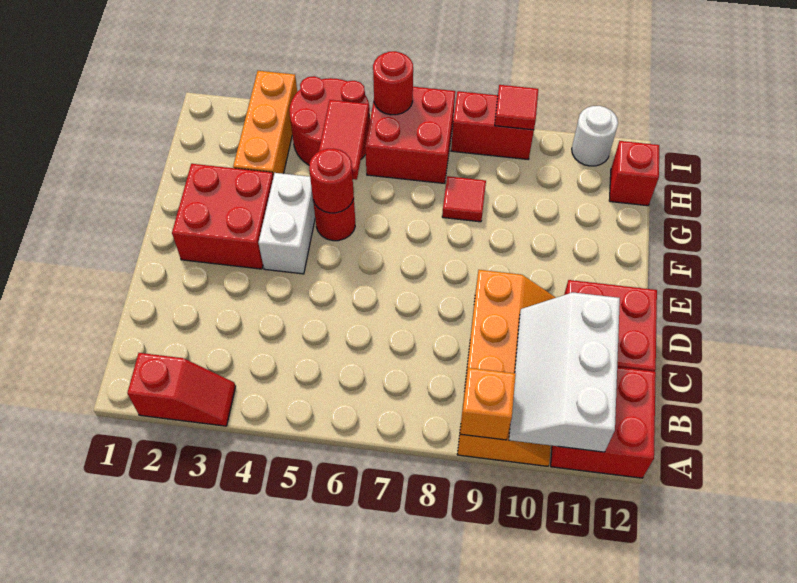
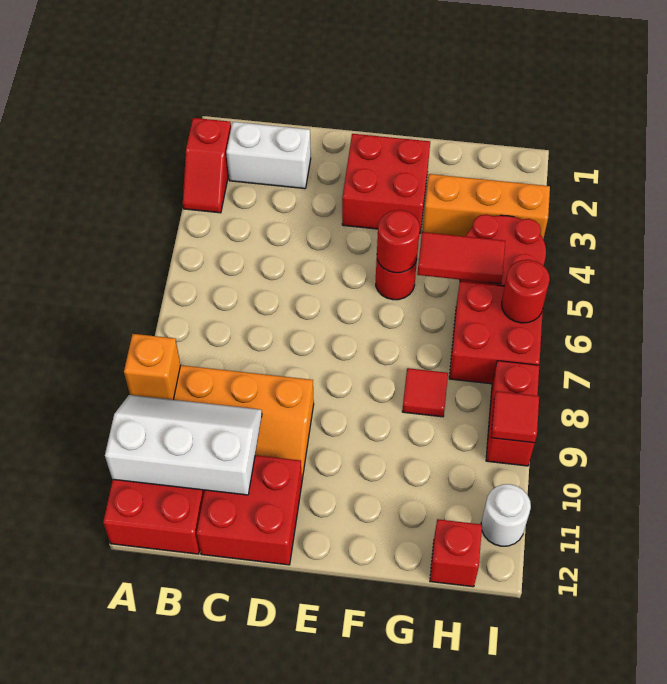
white brick E4:F4 level 1 -> white brick B2:C2 level 1

